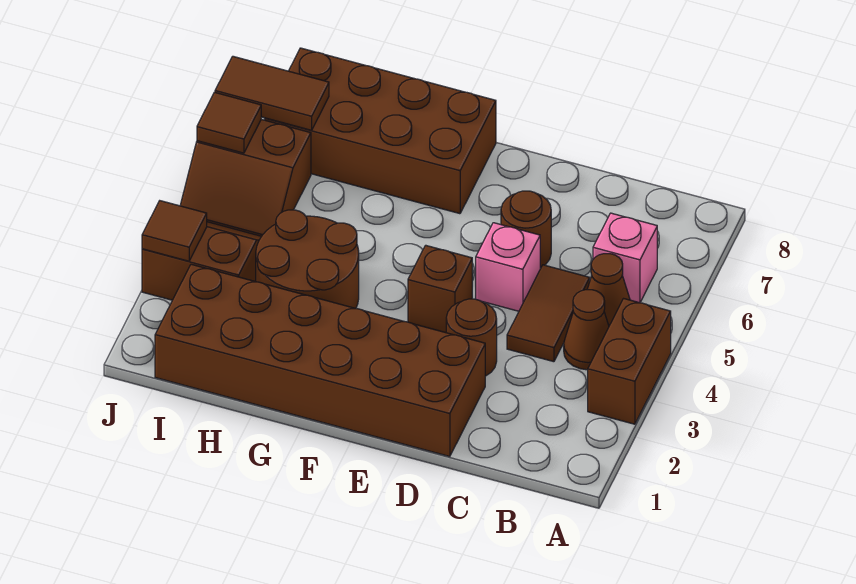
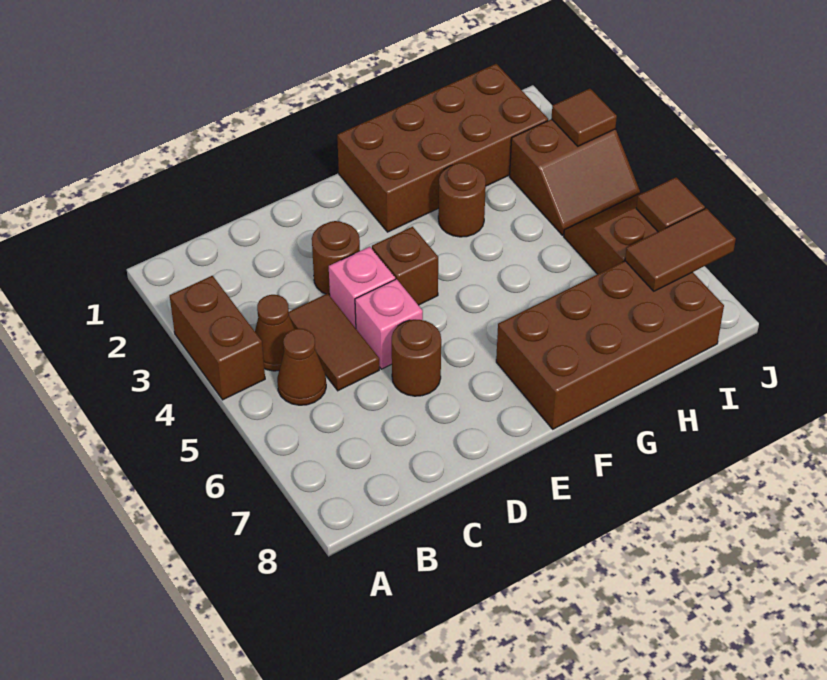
pink brick B6 level 1 -> pink brick D4 level 1
brown brick D1:I2 level 1 -> brown brick F1:I2 level 1
brown round brick G3:H4 level 1 -> brown round brick G3 level 1

